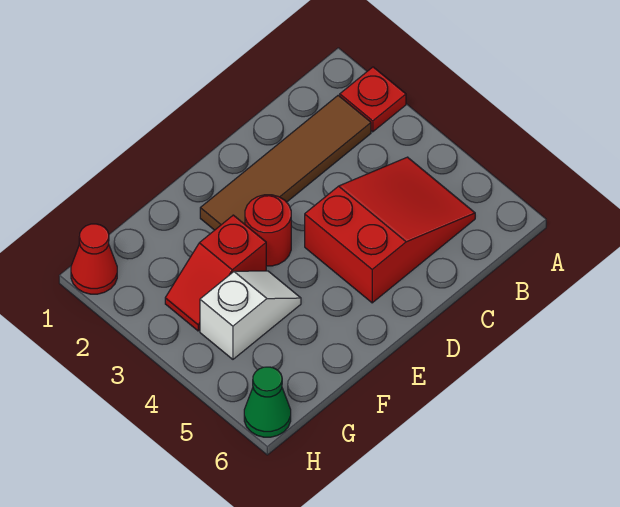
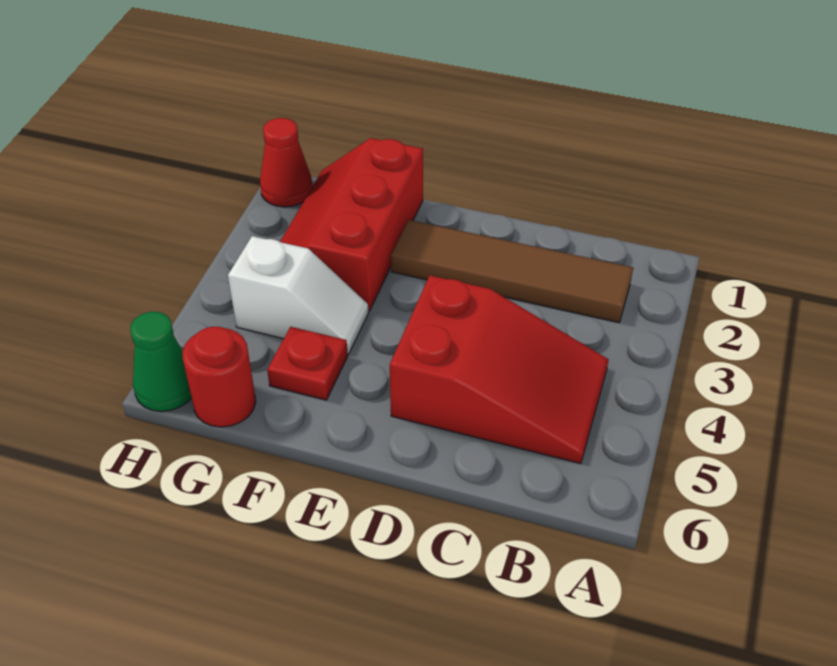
red plate A2 level 1 -> red plate F5 level 1
red round brick E3 level 1 -> red round brick G6 level 1
red slope F3:G3 level 1 top F -> red slope F1:G3 level 1 top F

